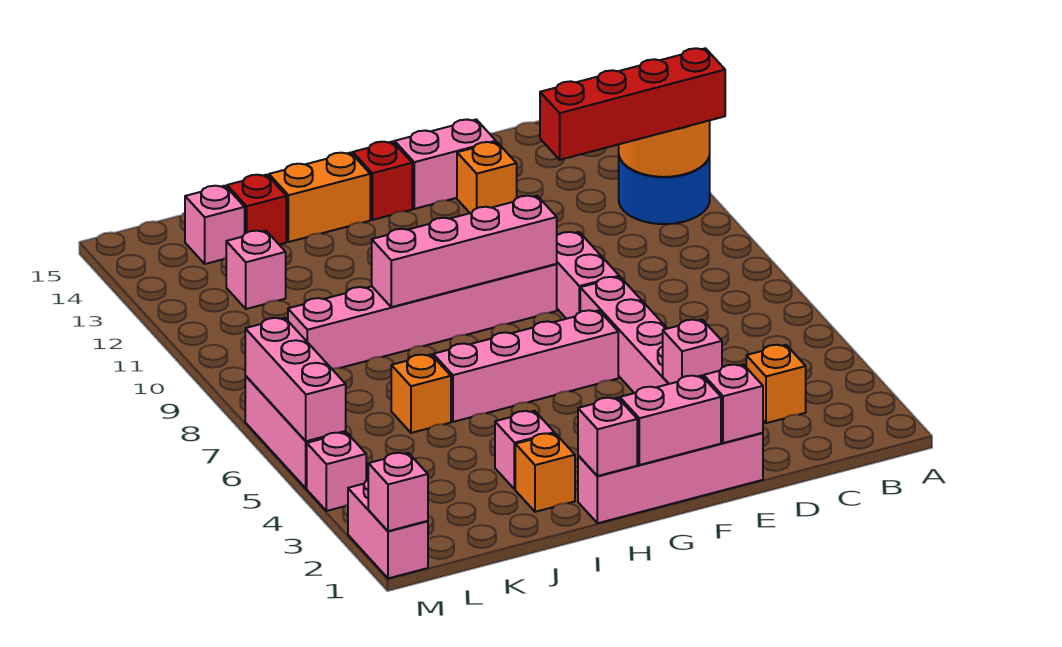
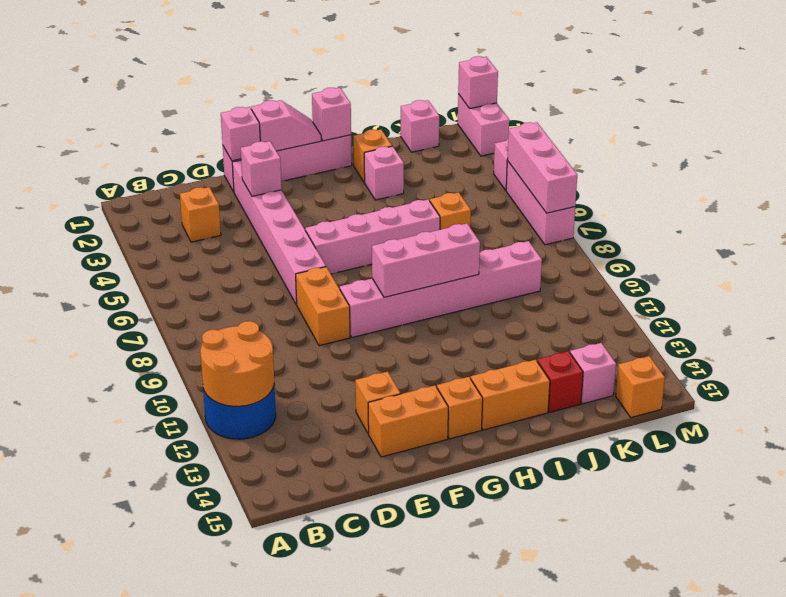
red brick A11:D11 level 3 -> none
pink brick E8:E9 level 1 -> orange brick E8:E9 level 1
pink brick E14:F14 level 1 -> orange brick E14:F14 level 1
pink brick F1:G1 level 2 -> pink slope F1:G1 level 2 top F
pink brick F9:I9 level 2 -> pink brick G9:I9 level 2
red brick G14 level 1 -> orange brick G14 level 1
pink brick K12 level 1 -> pink brick K1 level 1
none -> orange brick L15 level 1

